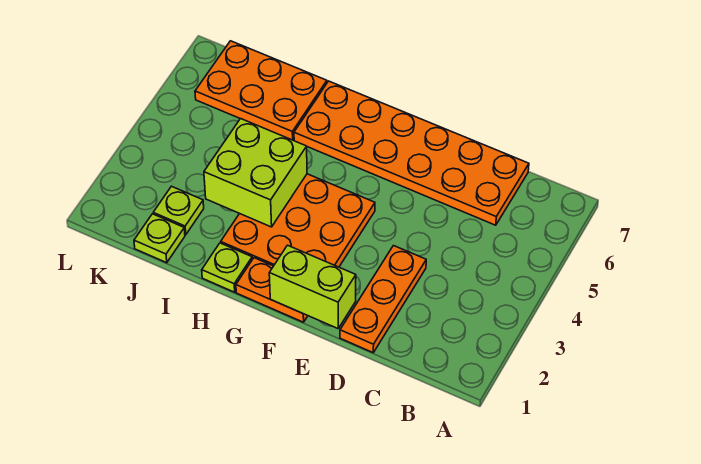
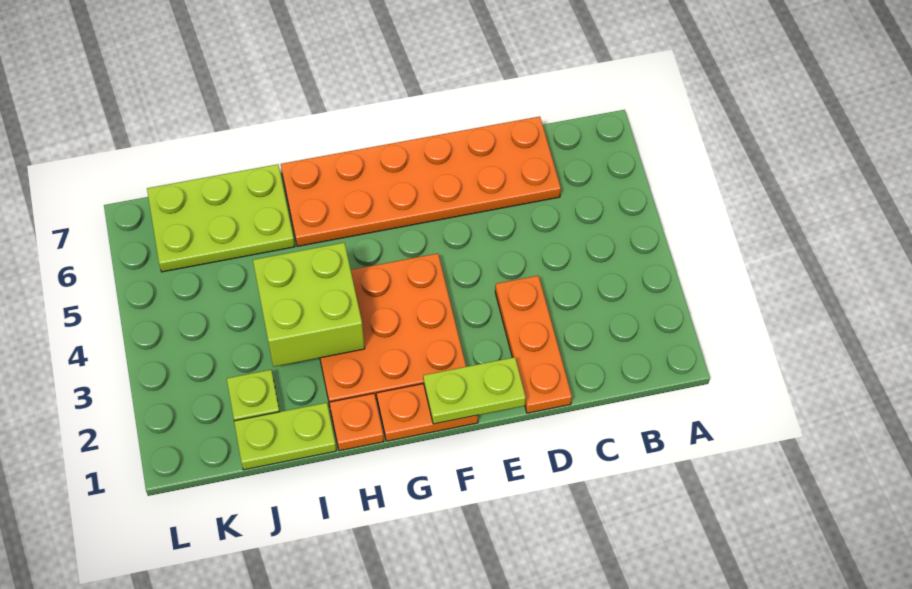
lime brick E1:F1 level 2 -> lime plate E1:F1 level 2
lime plate H1 level 1 -> orange plate H1 level 1
orange plate I6:K7 level 1 -> lime plate I6:K7 level 1
lime plate J1 level 1 -> lime plate I1:J1 level 1

